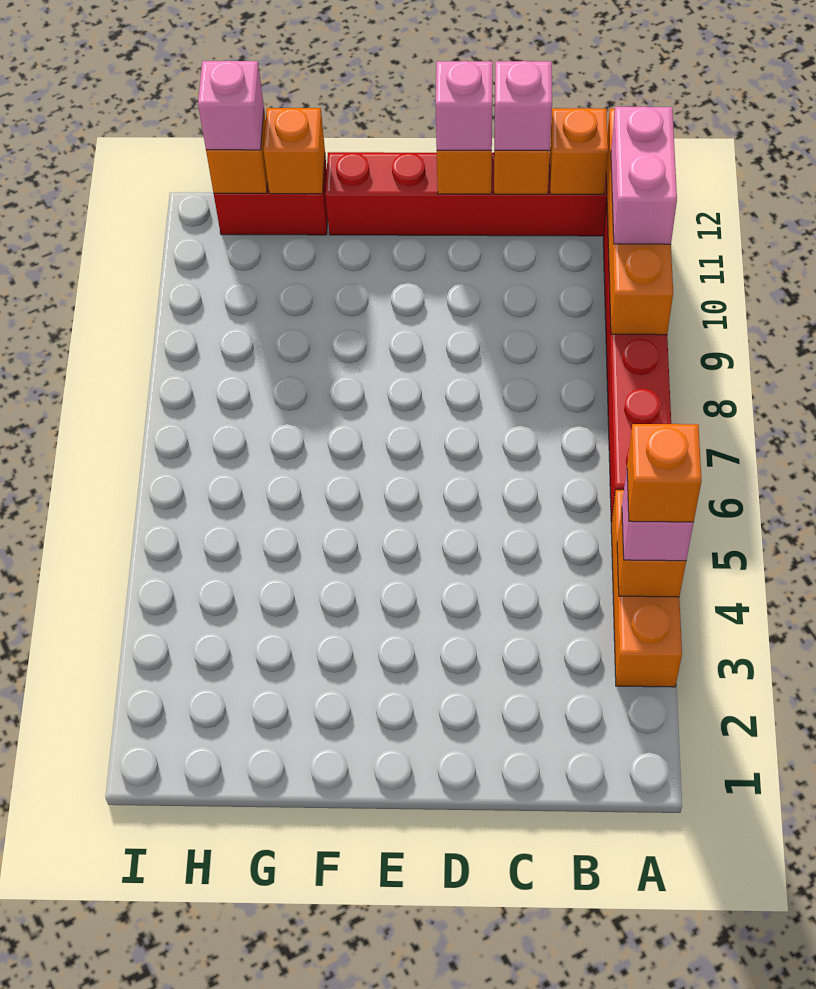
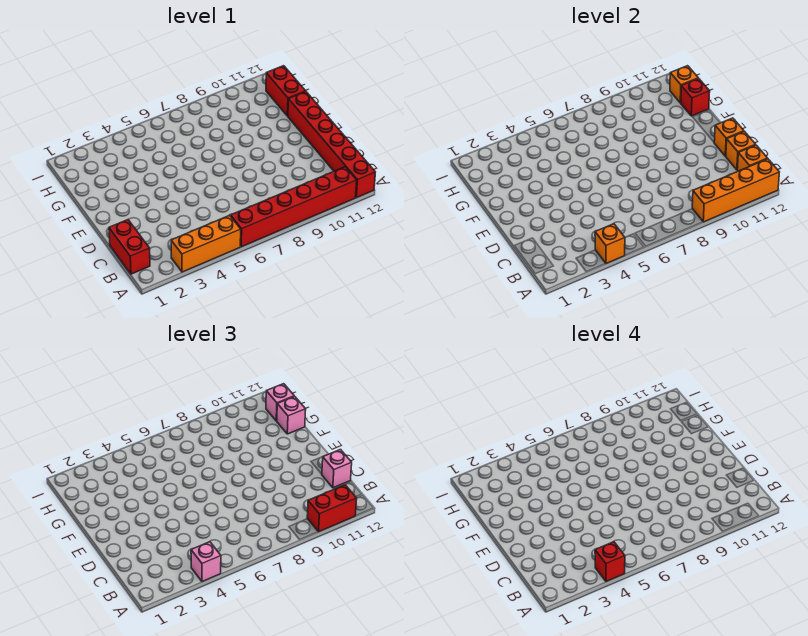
orange brick A4 level 4 -> red brick A4 level 4
pink brick A10:A11 level 3 -> red brick A10:A11 level 3
none -> red brick B1:C1 level 1
pink brick D12 level 3 -> pink brick G12 level 3
orange brick G12 level 2 -> red brick G12 level 2

